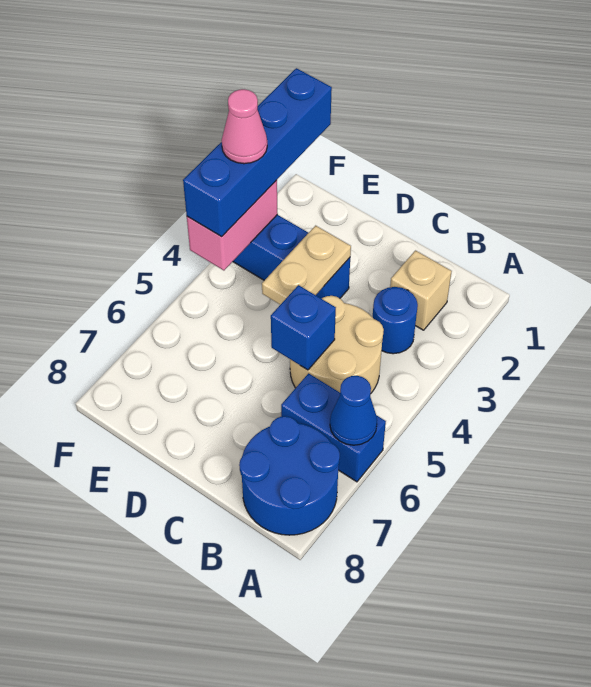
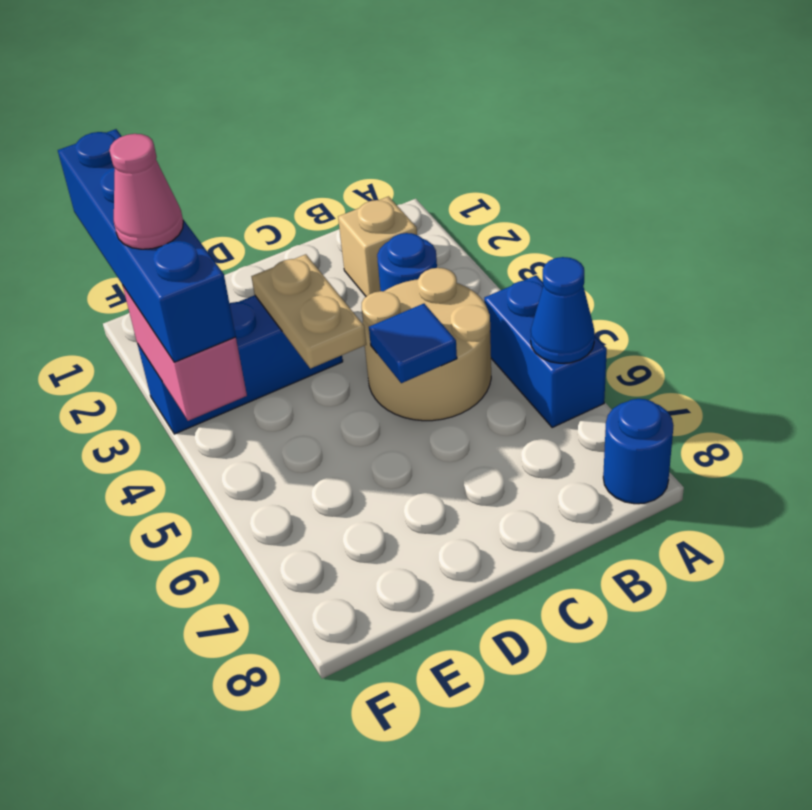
blue brick A6:B6 level 1 -> blue brick A5:A6 level 1
blue round brick A7:B8 level 1 -> blue round brick A8 level 1
blue brick C5 level 2 -> blue tile C5 level 2

